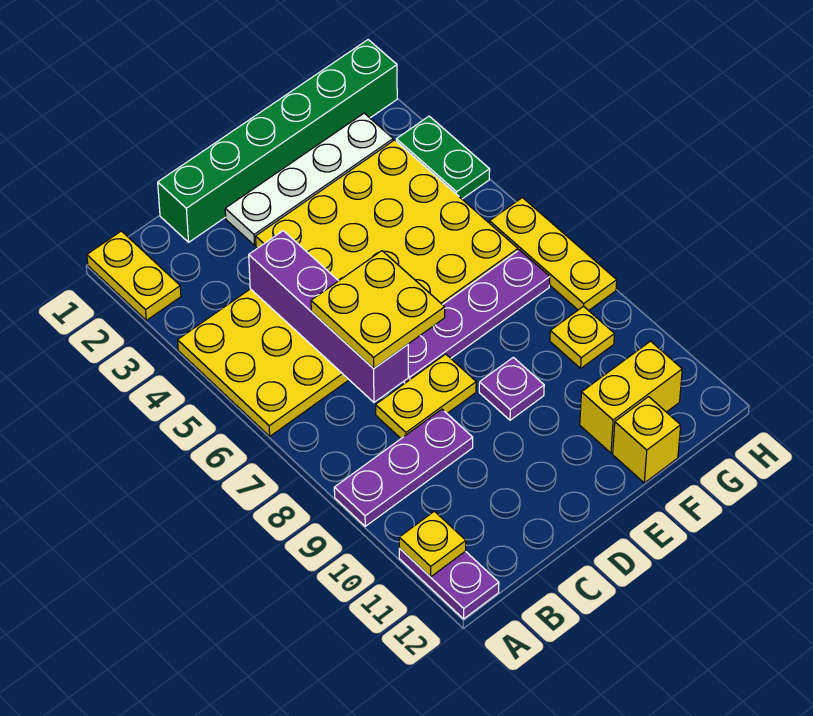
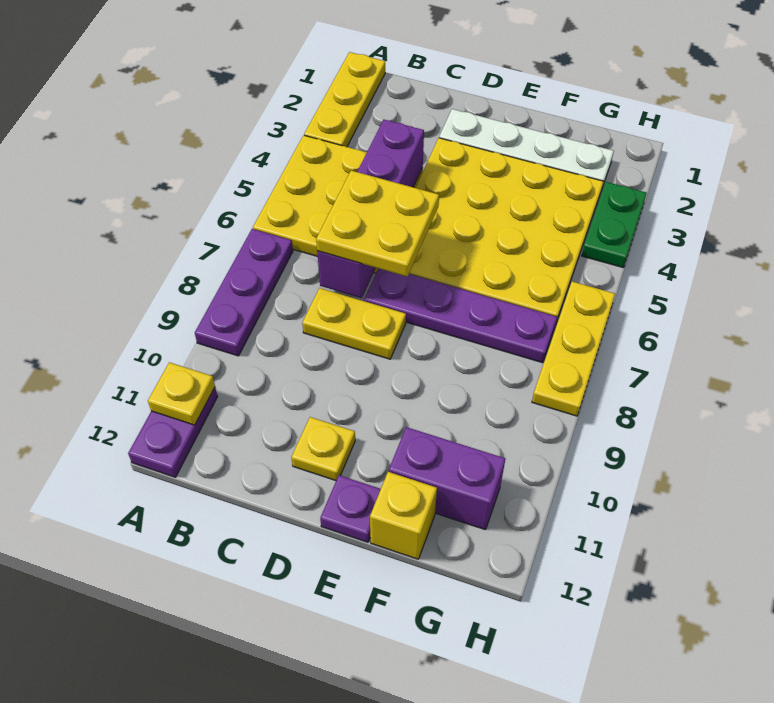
yellow plate A1:A2 level 1 -> yellow plate A1:A3 level 1
purple plate A9:C9 level 1 -> purple plate A7:A9 level 1
green brick C1:H1 level 1 -> none
purple plate E9 level 1 -> purple plate E12 level 1
yellow brick F11:G11 level 1 -> purple brick F11:G11 level 1
yellow plate G9 level 1 -> yellow plate D11 level 1

